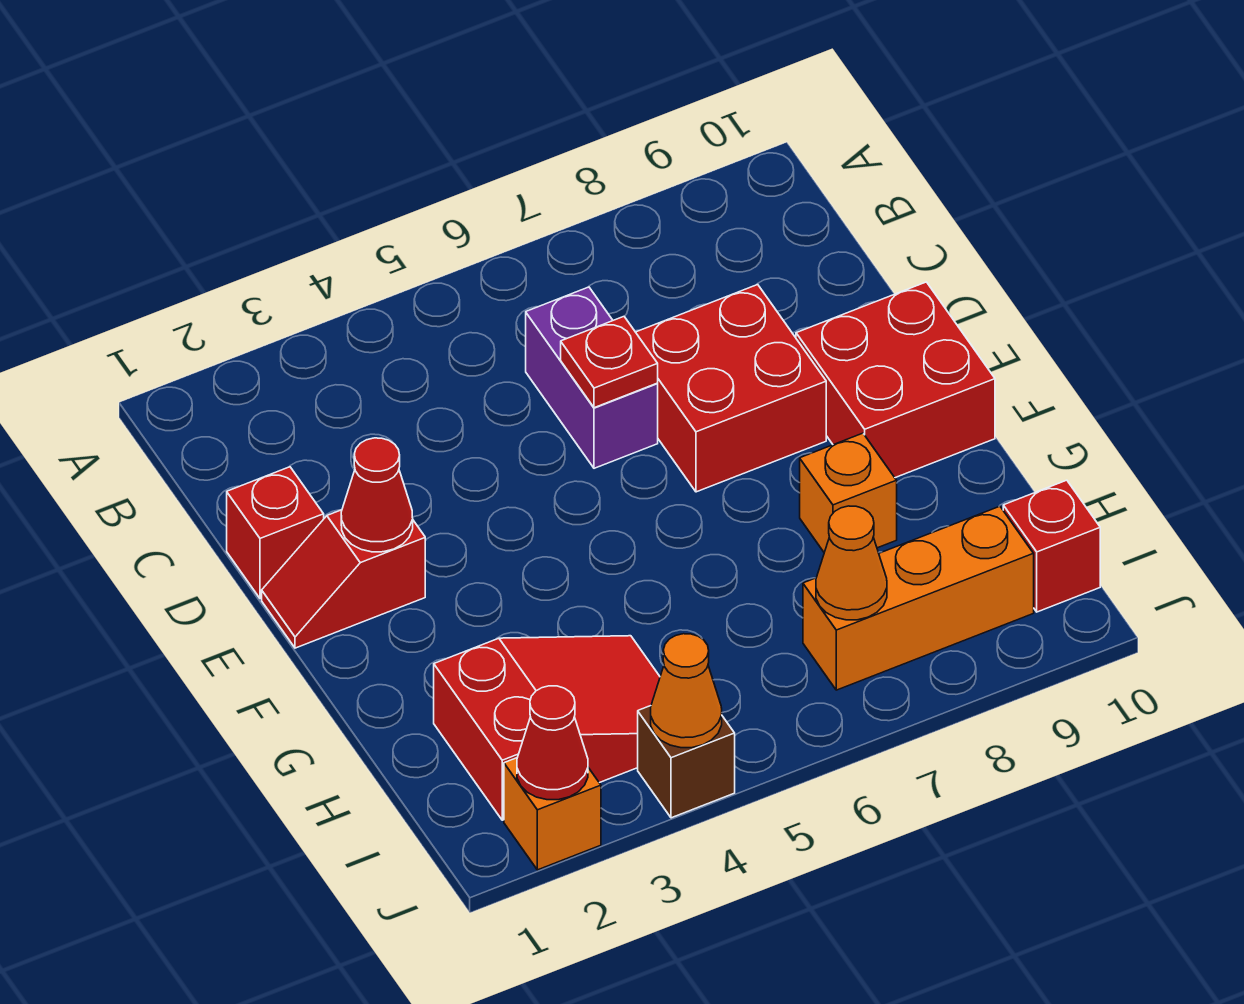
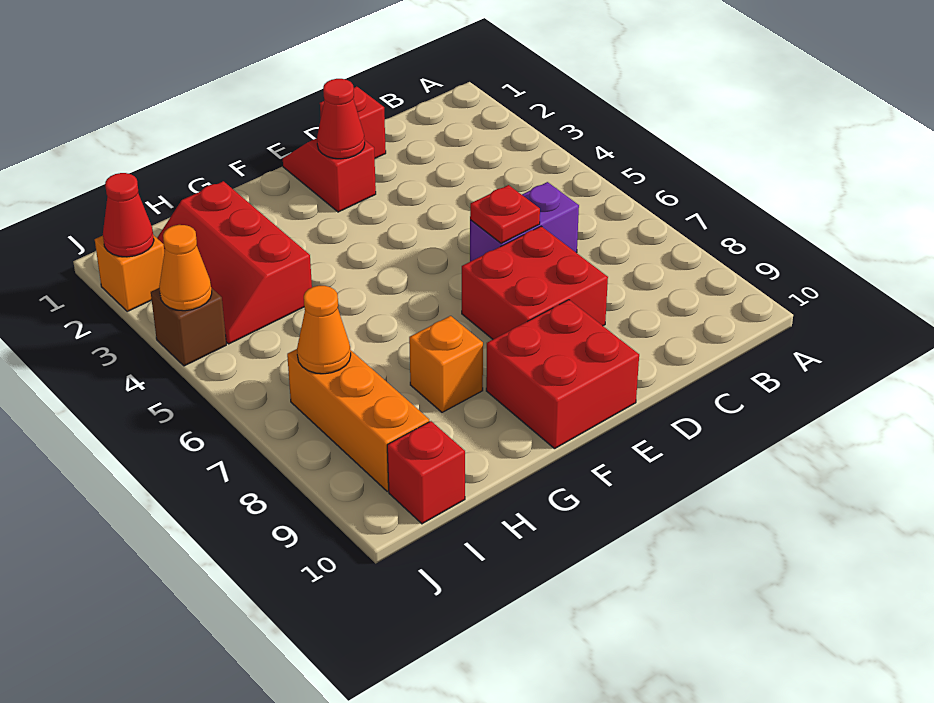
red slope H2:I4 level 1 top 2 -> red slope H2:I4 level 1 top H

